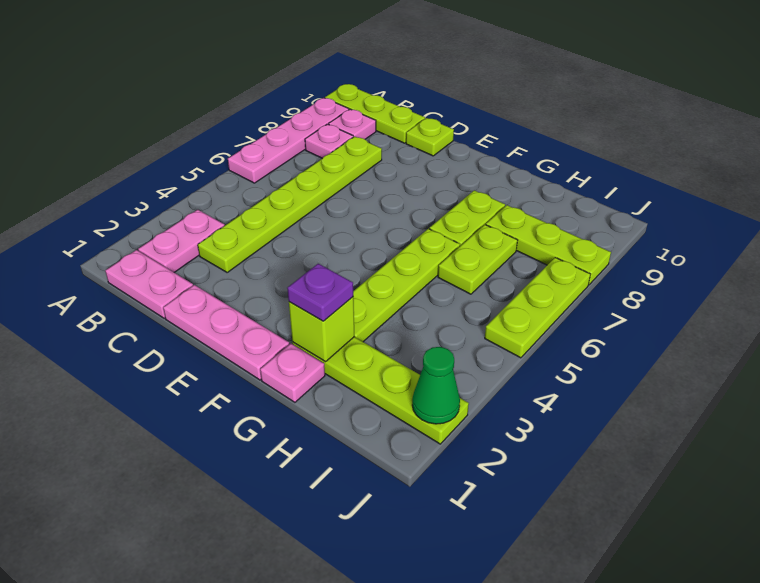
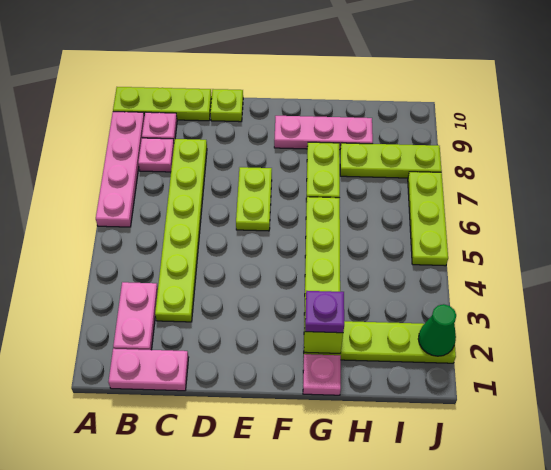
pink plate D1:F1 level 1 -> pink plate F9:H9 level 1
lime plate H6:H7 level 1 -> lime plate E6:E7 level 1

